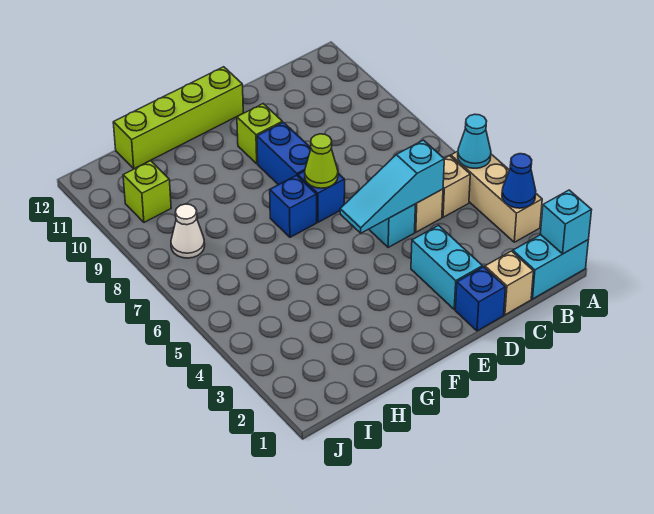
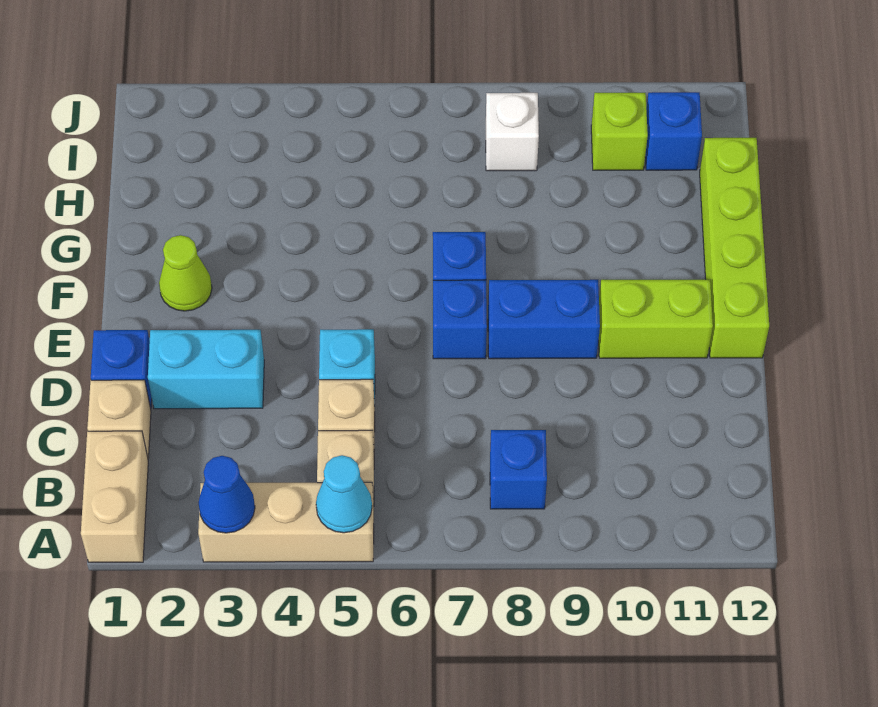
cyan brick A1:B1 level 1 -> tan brick A1:B1 level 1
cyan brick A1 level 2 -> none
none -> blue brick B8 level 1
cyan slope C5:E5 level 2 top C -> none
lime cone E7 level 2 -> lime cone F2 level 1
lime brick E10 level 1 -> lime brick E10:E11 level 1
white cone I8 level 1 -> white brick I8 level 1
none -> blue brick I11 level 1

